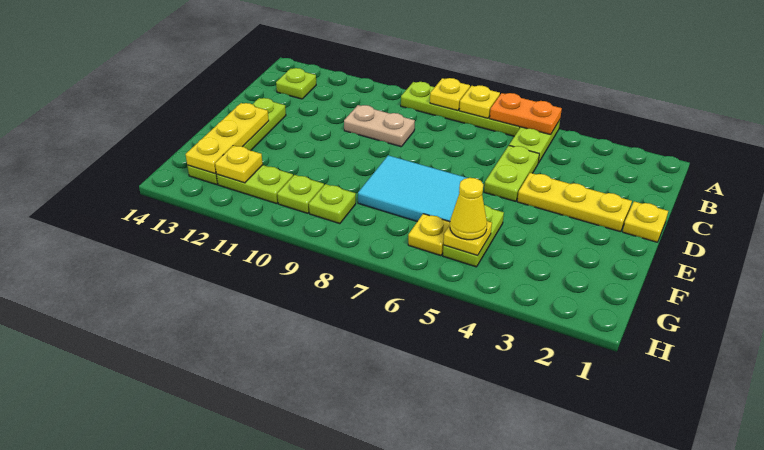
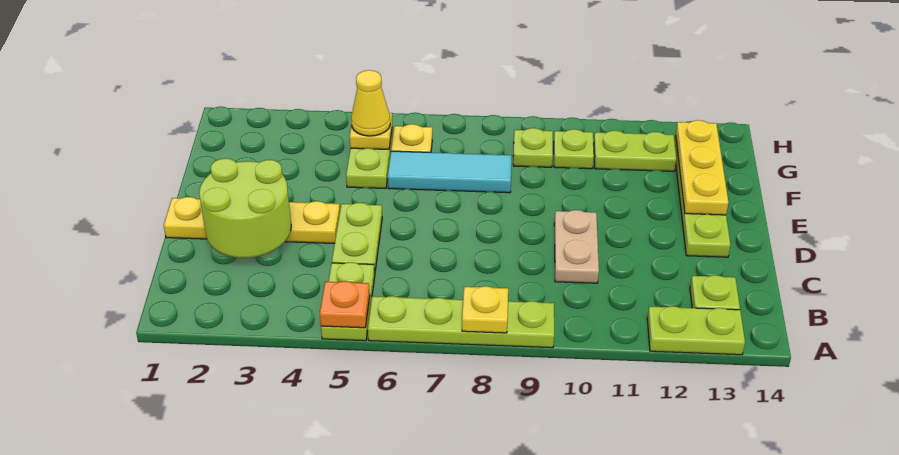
orange plate A5:A6 level 2 -> orange plate A5 level 2
yellow plate A7 level 2 -> none
none -> lime plate A12:A13 level 1
none -> lime round brick C2:D3 level 2
tan plate C9:C10 level 1 -> tan plate C10:D10 level 1
cyan tile E6:F8 level 1 -> cyan tile F6:F8 level 1
yellow plate G12 level 2 -> none

